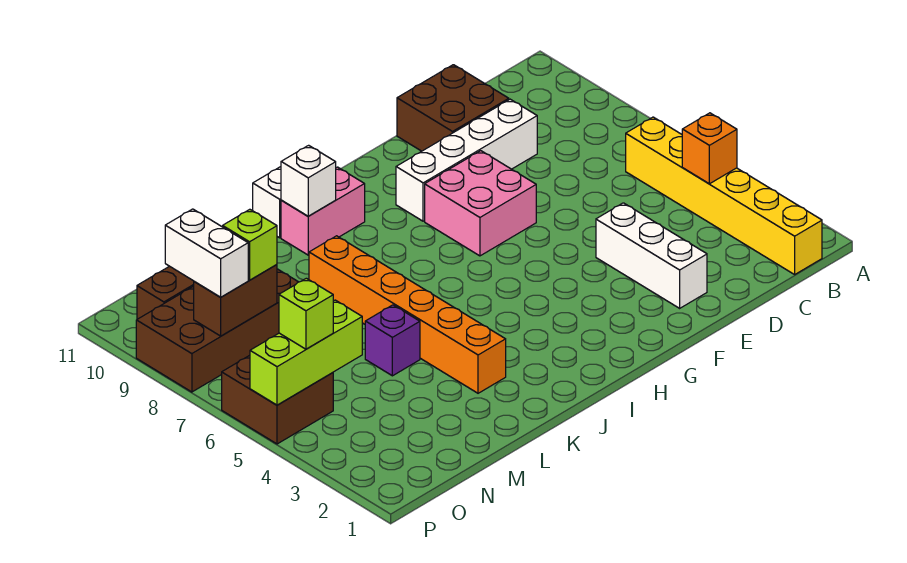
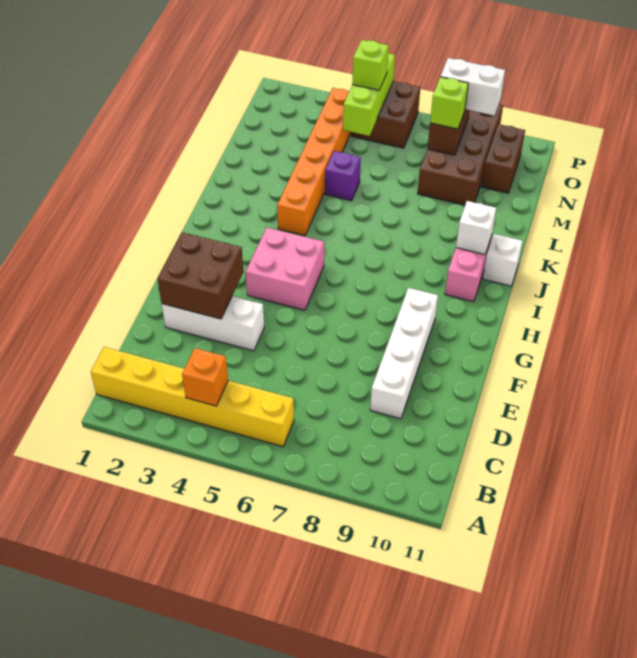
brown brick D10:E11 level 1 -> brown brick E2:F3 level 2
pink brick F7:G8 level 1 -> pink brick G4:H5 level 1
orange brick K3:K8 level 1 -> orange brick J4:O4 level 1

